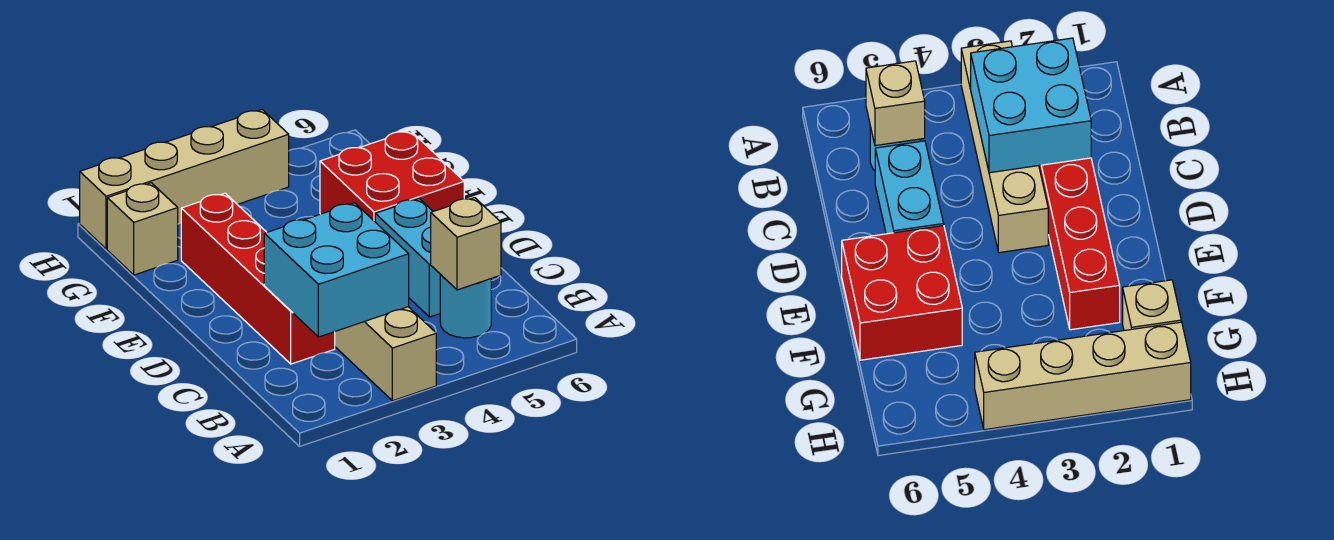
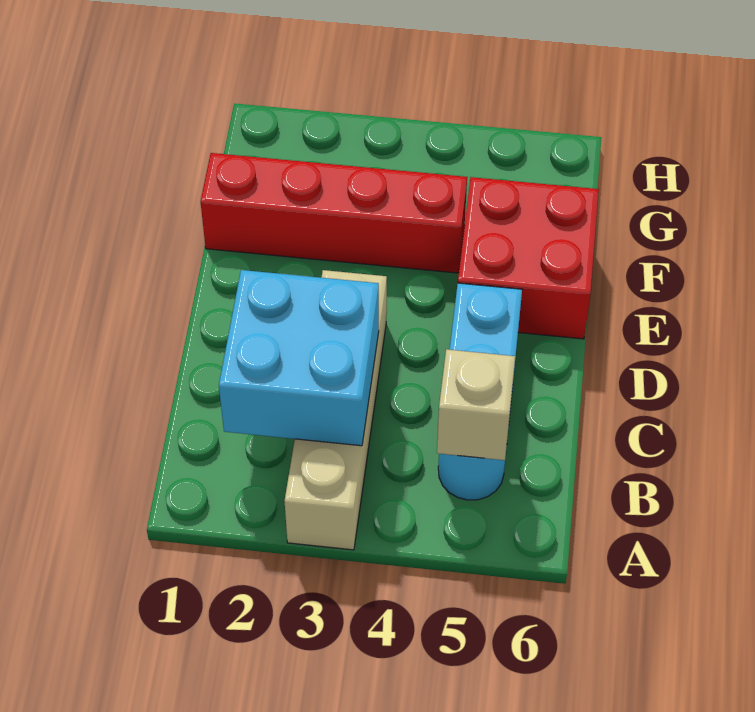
red brick C2:F2 level 1 -> red brick F1:F4 level 1
tan brick G1 level 1 -> none
tan brick H1:H4 level 1 -> none

